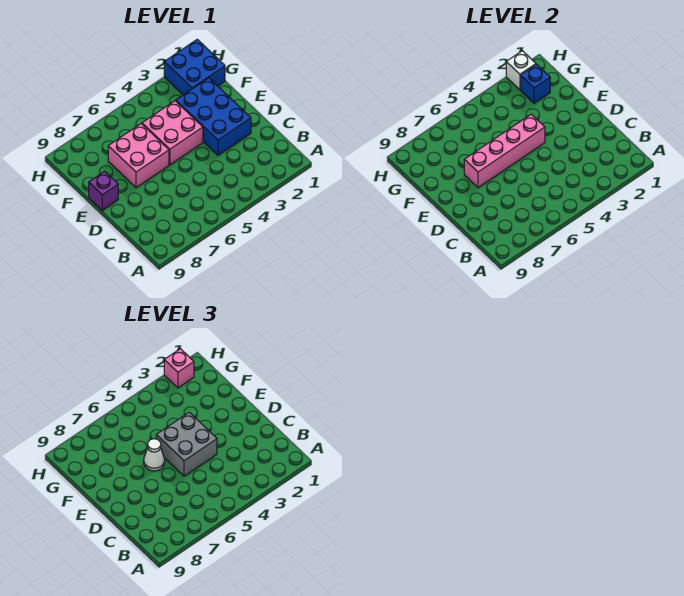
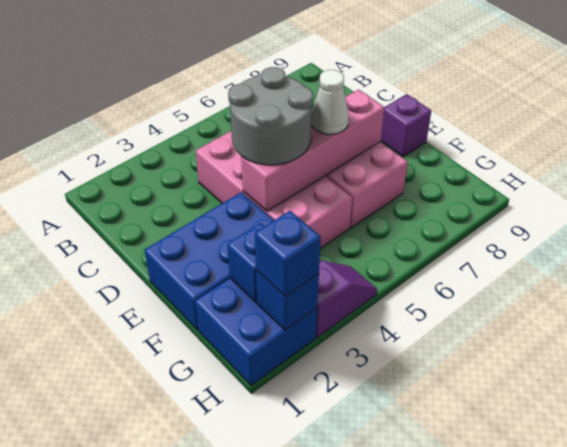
blue brick D2:F3 level 1 -> blue brick E1:F3 level 1
grey brick D4:E5 level 3 -> grey round brick D4:E5 level 3
pink brick E4:F5 level 1 -> pink brick C4:F5 level 1
white brick H2 level 2 -> blue brick H2 level 2
pink brick H2 level 3 -> blue brick H2 level 3
none -> purple slope H3:H4 level 1 top 3

